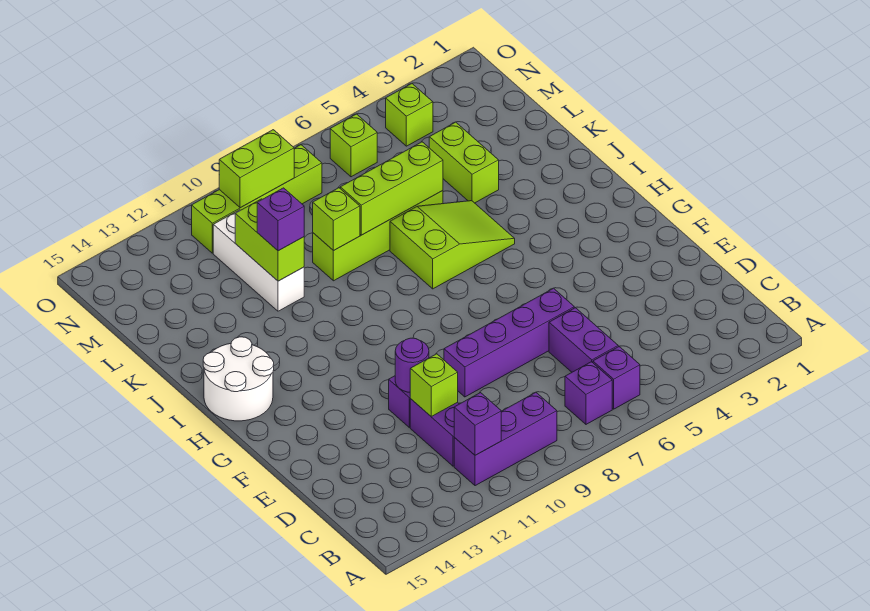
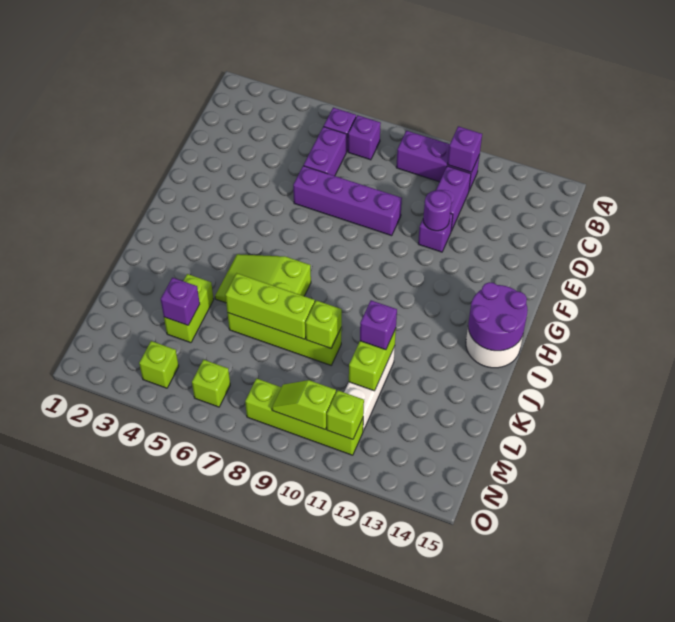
lime brick D11 level 2 -> lime brick N11 level 2
none -> purple round brick H14:I15 level 2
none -> purple brick L4 level 2
lime brick N9:N10 level 2 -> lime slope N9:N10 level 2 top 10

